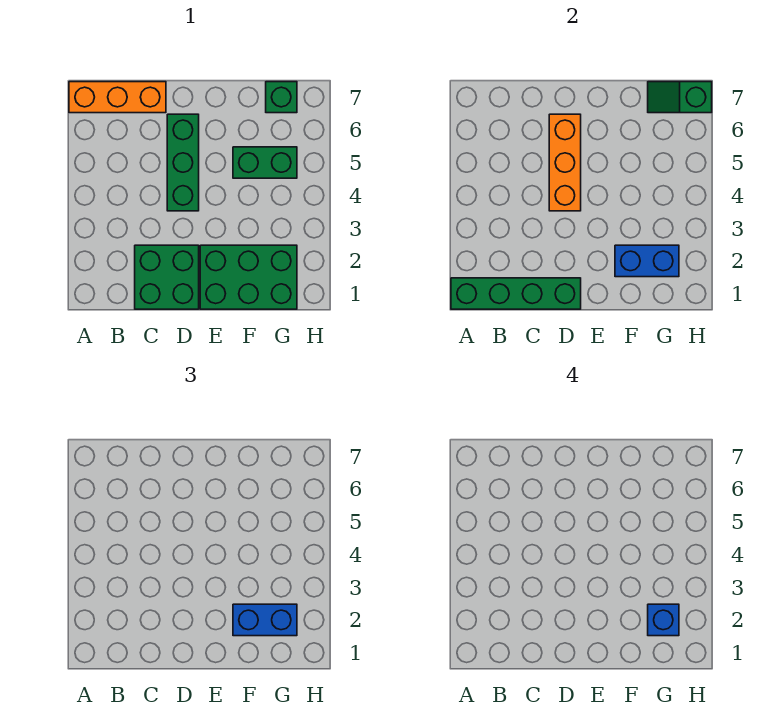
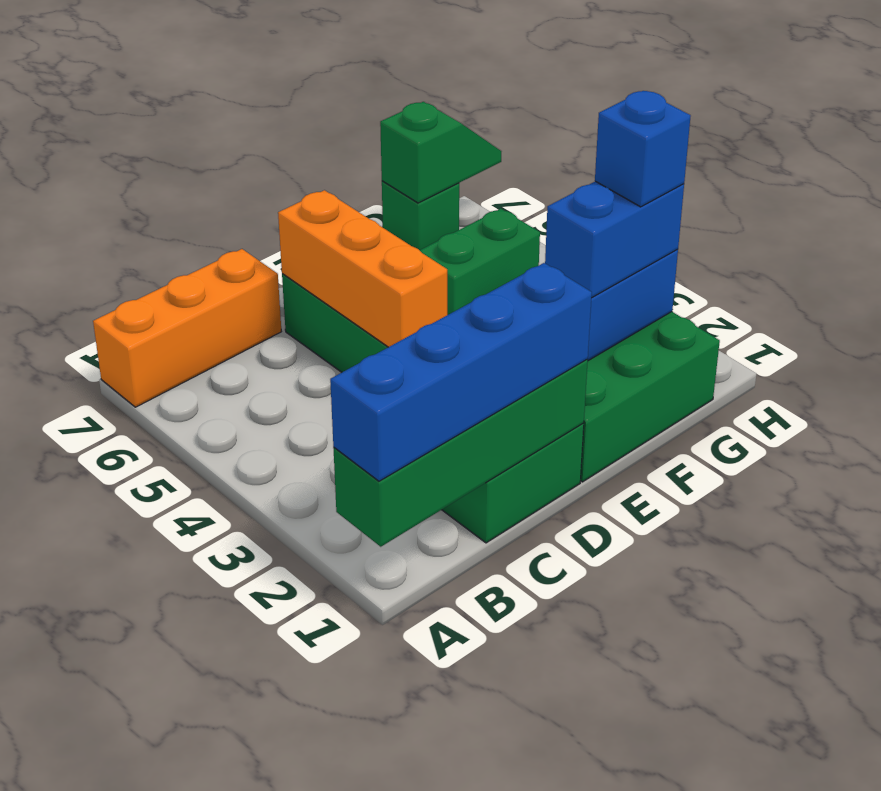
none -> blue brick A1:D1 level 3
green slope G7:H7 level 2 top H -> green slope G7:H7 level 2 top G

